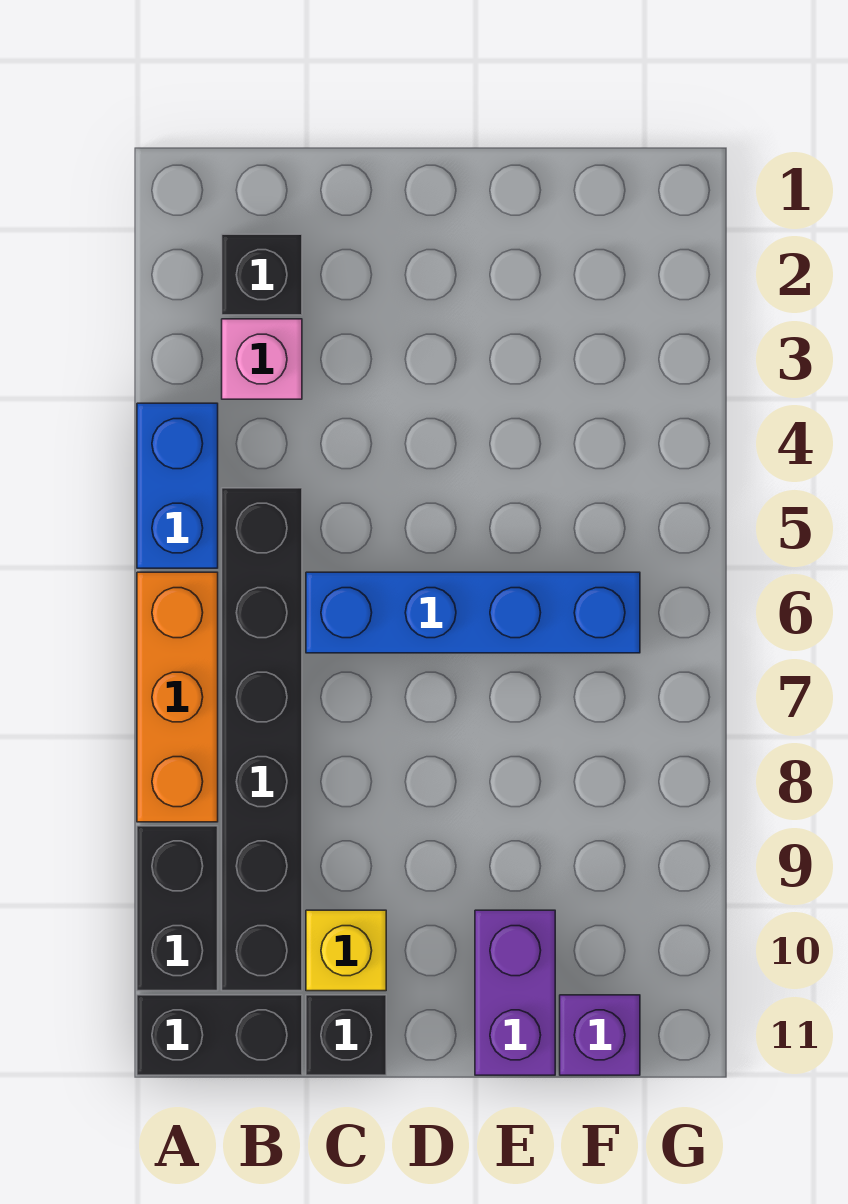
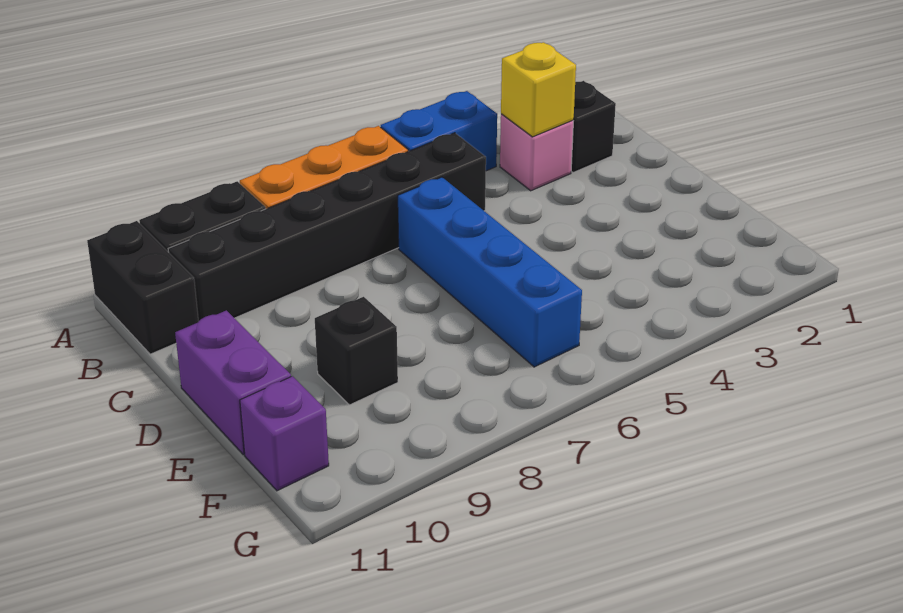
yellow brick C10 level 1 -> yellow brick B3 level 2
black brick C11 level 1 -> black brick E9 level 1
purple brick E10:E11 level 1 -> purple brick D11:E11 level 1

